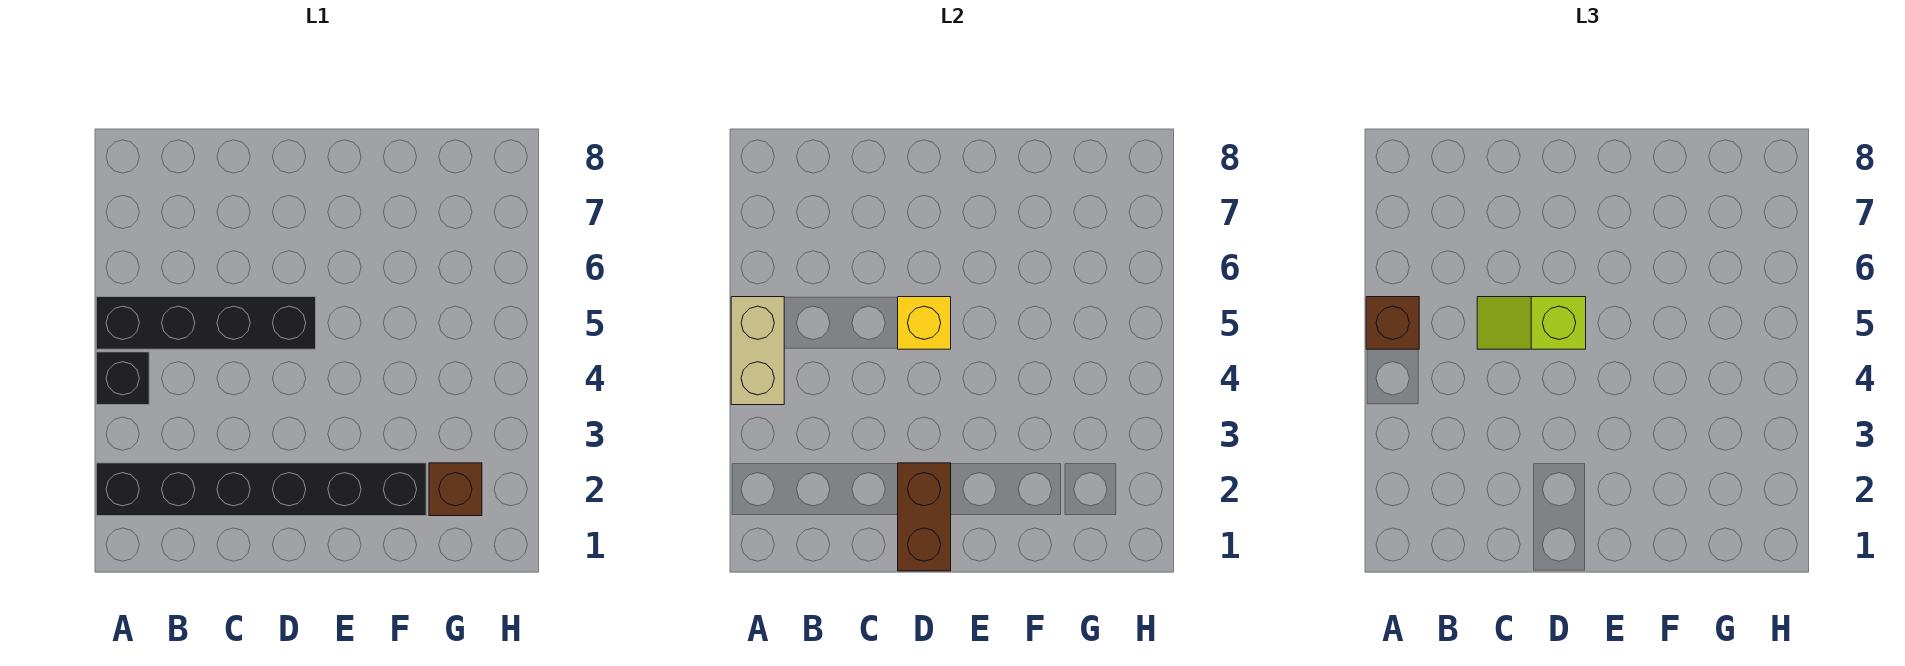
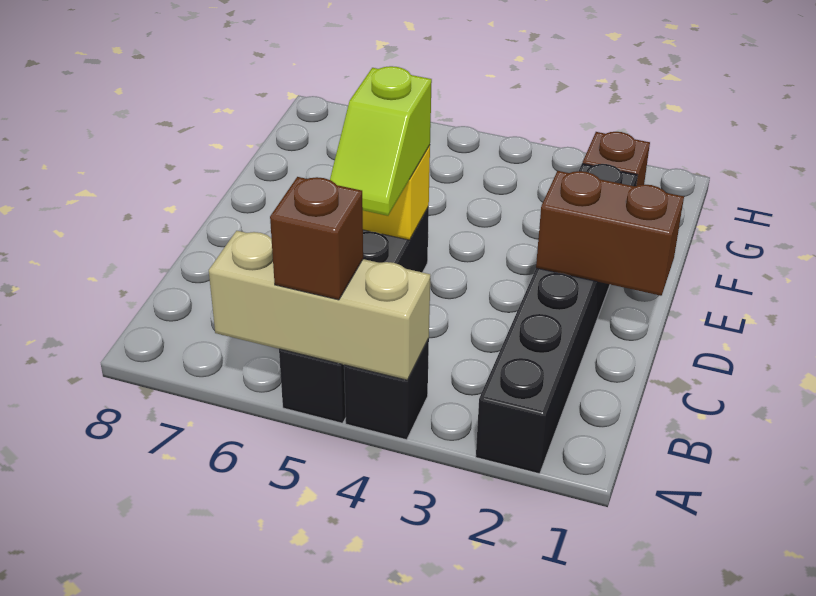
tan brick A4:A5 level 2 -> tan brick A4:A6 level 2

